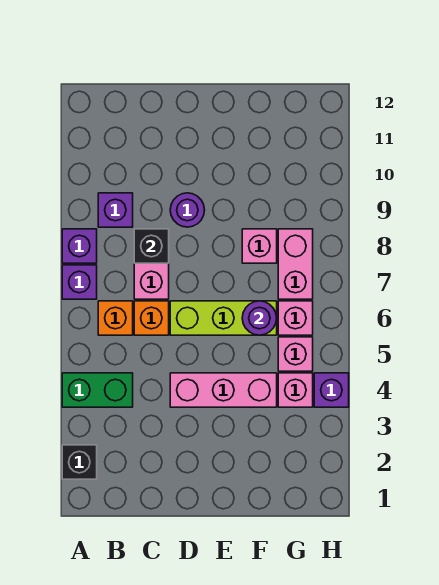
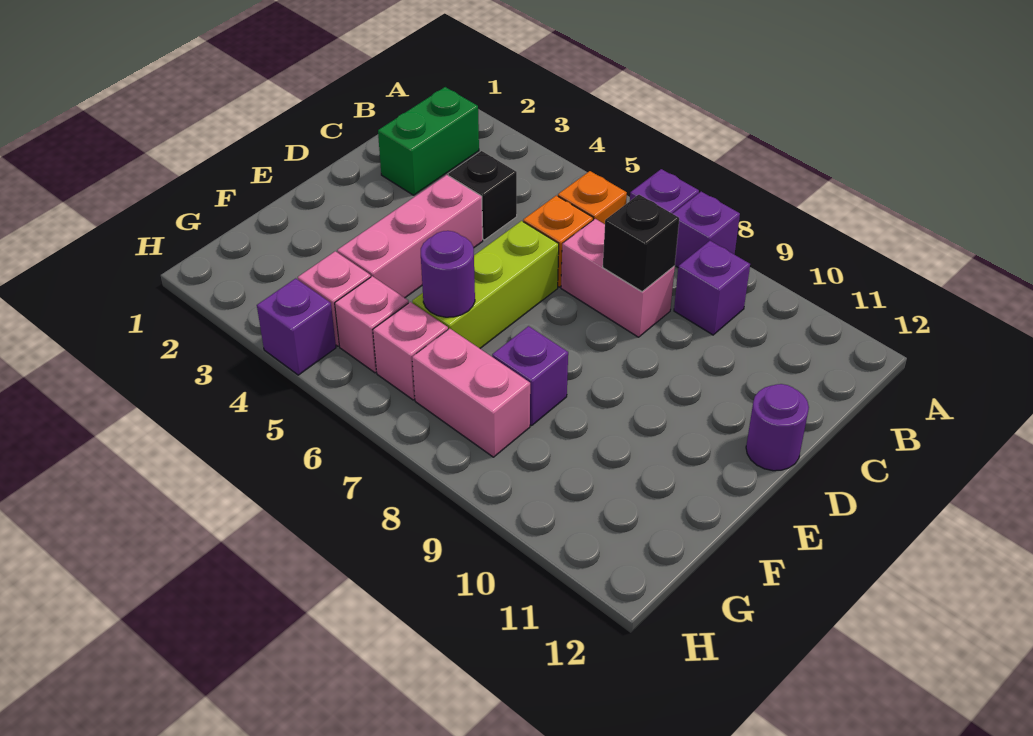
black brick A2 level 1 -> black brick C4 level 1
green brick A4:B4 level 1 -> green brick B2:C2 level 1
purple round brick D9 level 1 -> purple round brick D12 level 1
pink brick F8 level 1 -> purple brick F8 level 1

